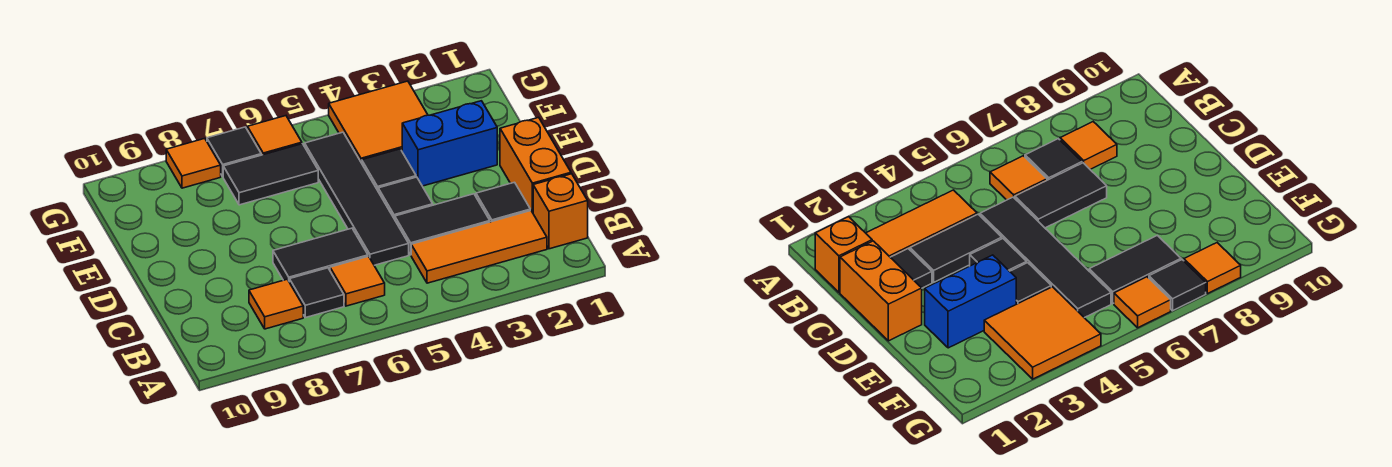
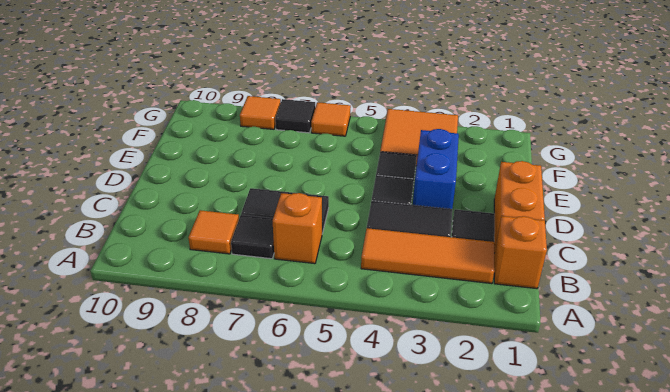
orange tile B6 level 1 -> orange brick B6 level 1
black tile C5:F5 level 1 -> none
blue brick E2:E3 level 1 -> blue brick D3:E3 level 1
black tile F6:F7 level 1 -> none

